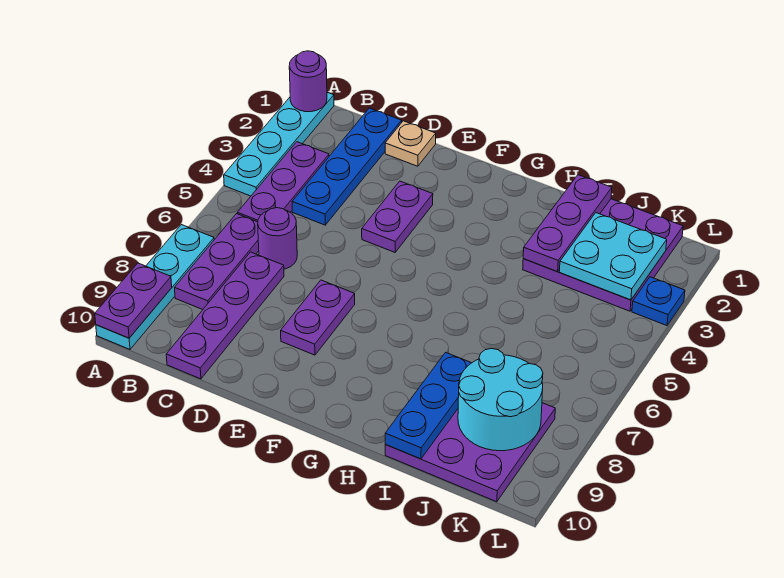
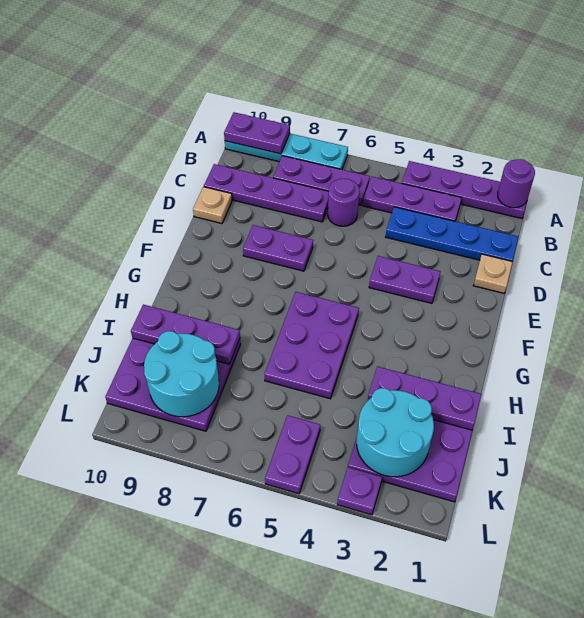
cyan plate A1:A4 level 1 -> purple plate A1:A4 level 1
none -> tan plate D10 level 1
none -> purple plate G5:I6 level 1
blue plate I8:I10 level 2 -> purple plate I8:I10 level 2
cyan plate J2:K3 level 2 -> cyan round brick J2:K3 level 2
none -> purple plate K5:L5 level 1
blue plate L3 level 1 -> purple plate L3 level 1

